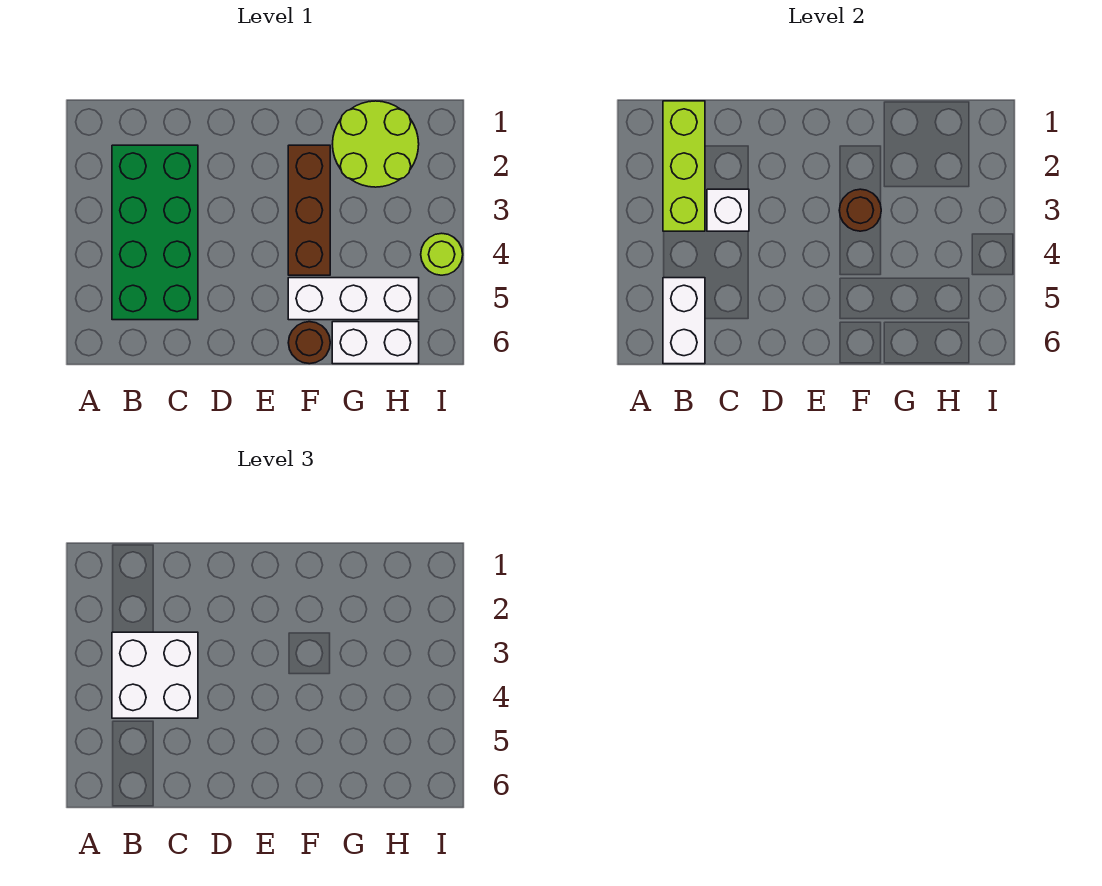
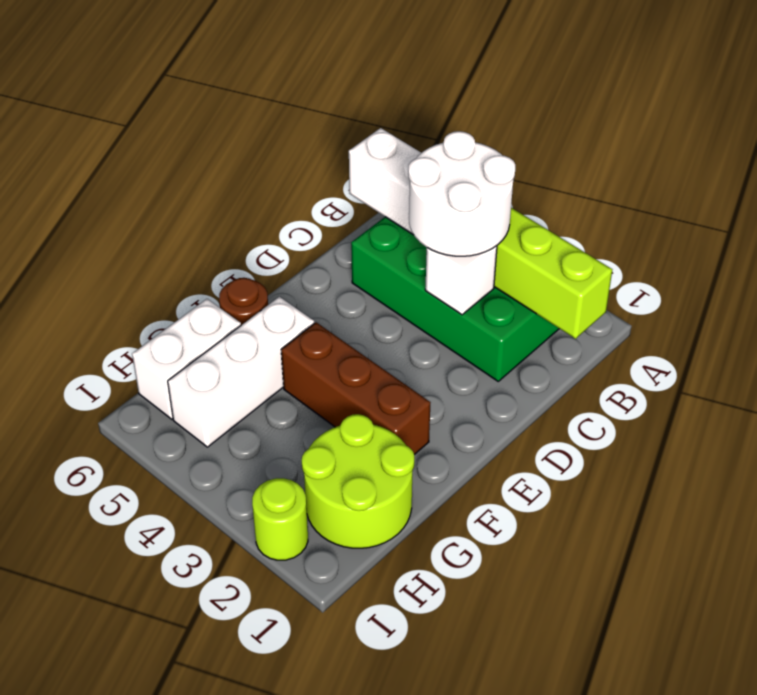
white brick B3:C4 level 3 -> white round brick B3:C4 level 3
brown round brick F3 level 2 -> none
lime round brick I4 level 1 -> lime round brick I2 level 1

